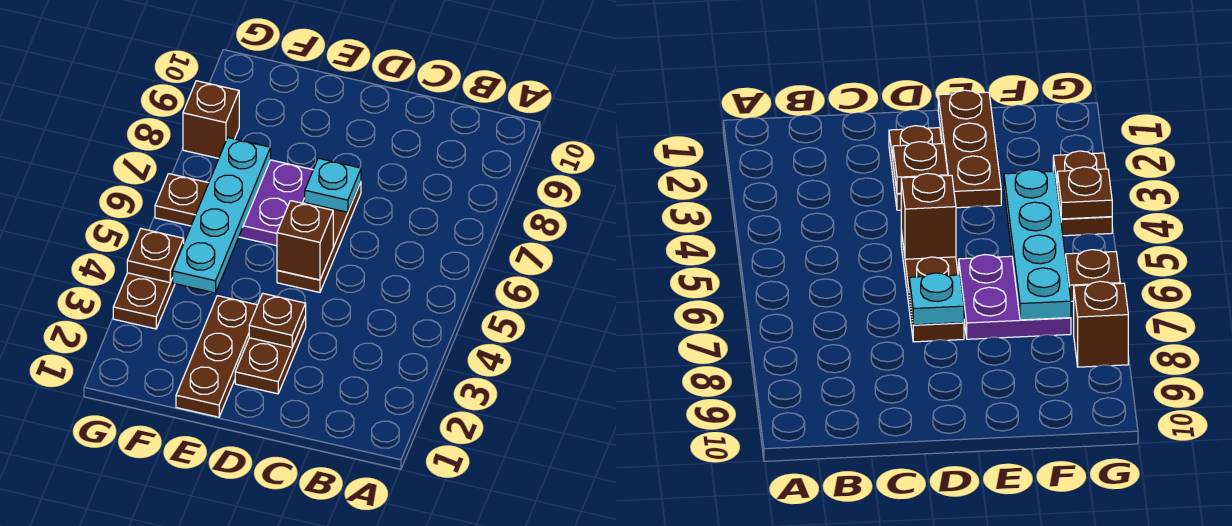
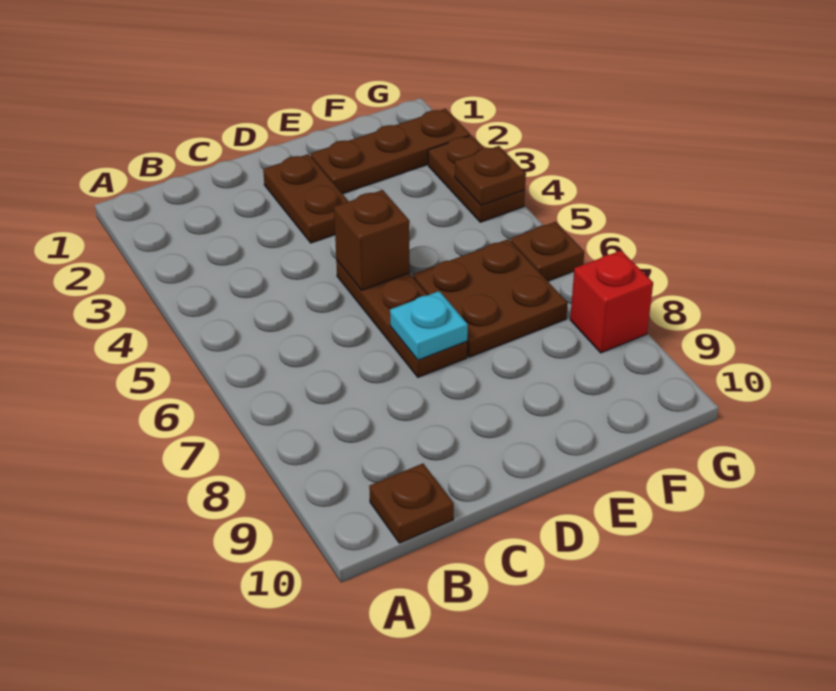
brown plate D3 level 2 -> brown plate B10 level 1
brown plate E1:E3 level 1 -> brown plate E2:G2 level 1
purple plate E6:F7 level 1 -> brown plate E6:F7 level 1
cyan plate F4:F7 level 2 -> none
brown brick G8 level 1 -> red brick G8 level 1

